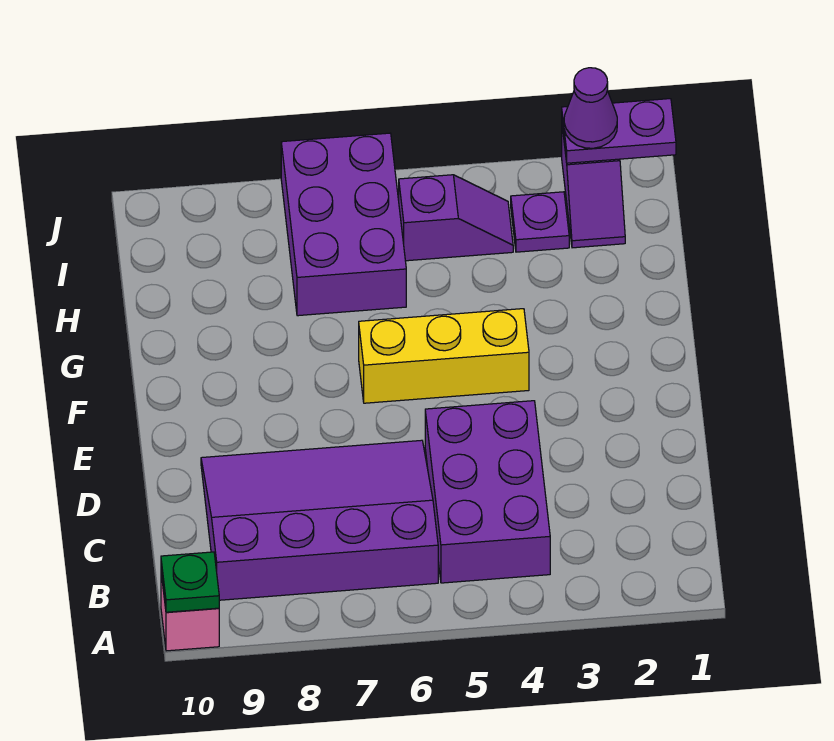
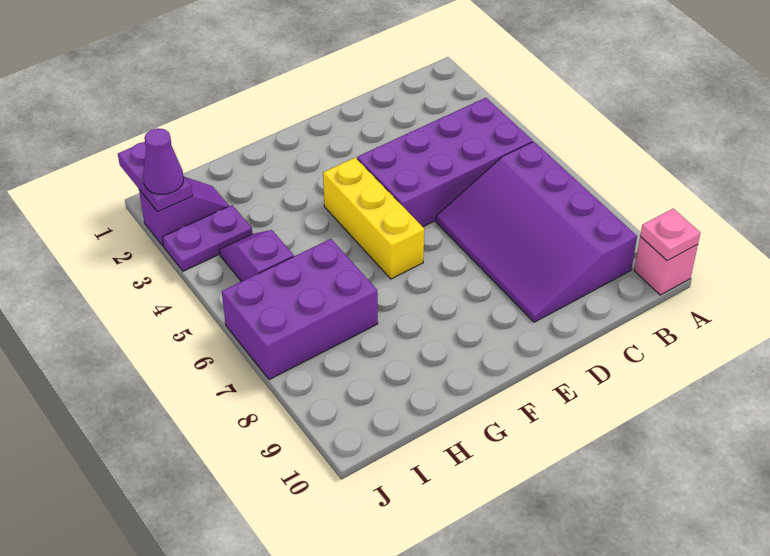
green plate A10 level 2 -> pink plate A10 level 2
purple brick B4:D5 level 1 -> purple brick B4:E5 level 1
purple plate I3 level 1 -> purple plate I3:J3 level 1

